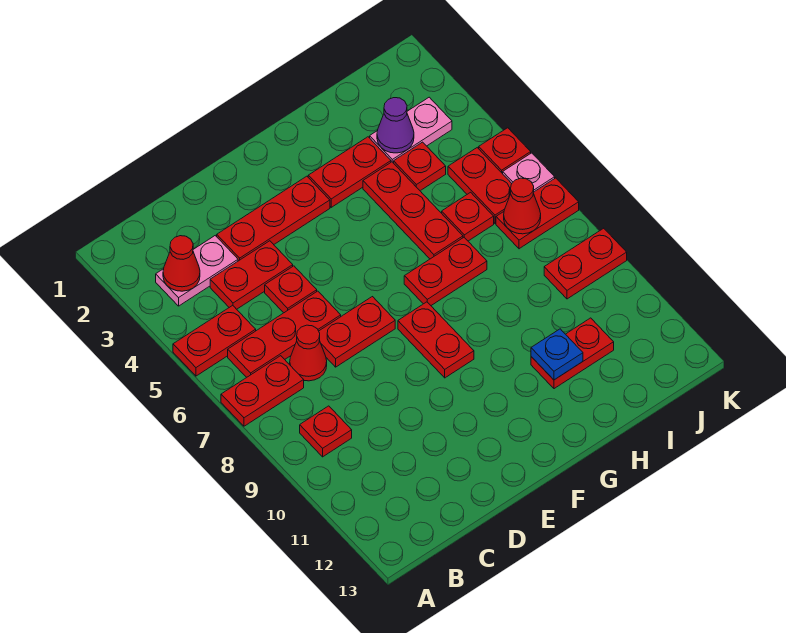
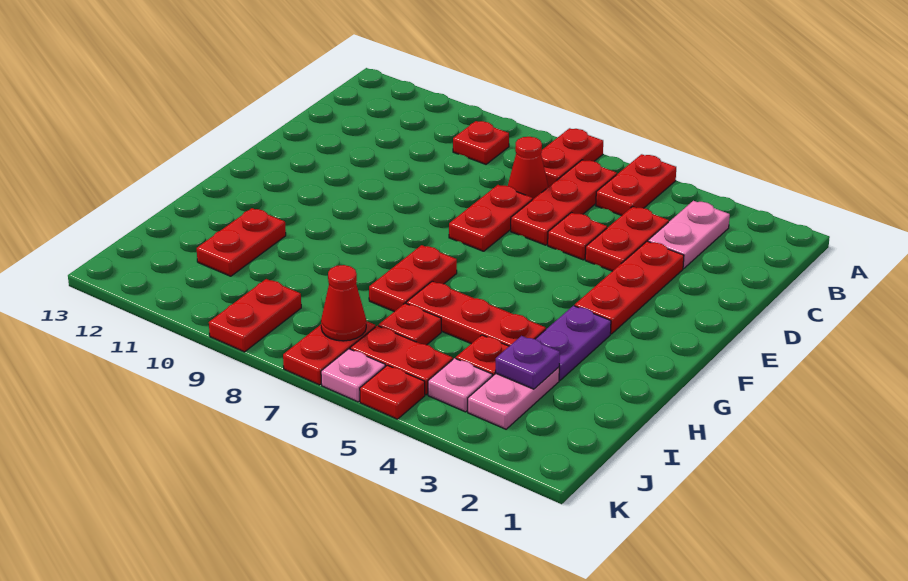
red cone B3 level 2 -> none
red plate F8:F9 level 1 -> none
red plate G3:H3 level 1 -> purple plate G3:H3 level 1
blue plate H11 level 2 -> none
purple cone I3 level 2 -> purple plate I3 level 2
none -> pink plate J4 level 1

